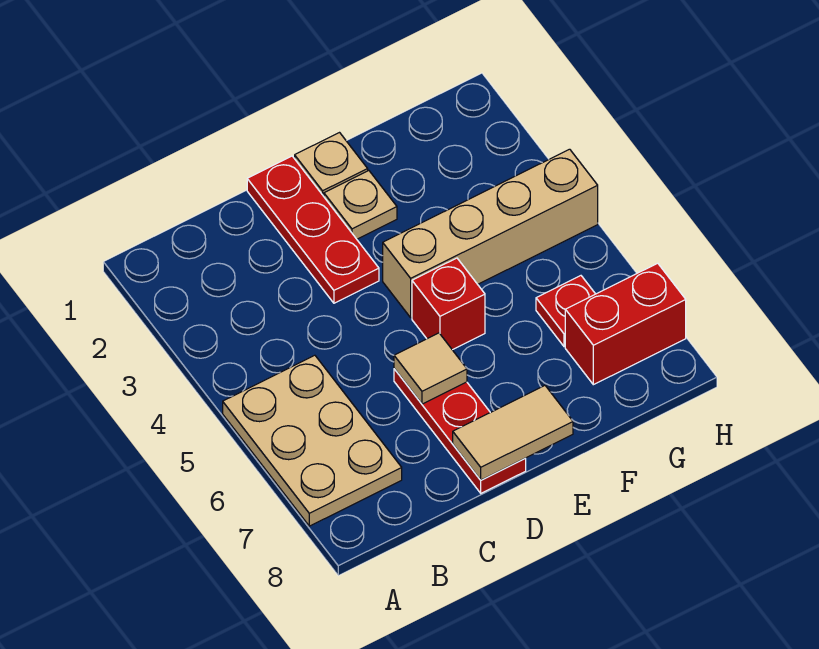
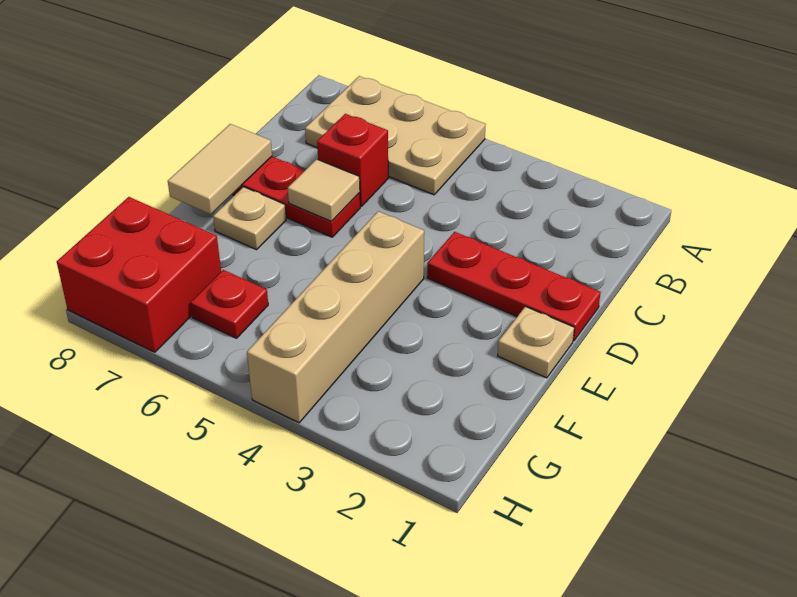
tan plate E2 level 1 -> tan plate E7 level 1
red brick E5 level 1 -> red brick C6 level 1
red brick G7:H7 level 1 -> red brick G7:H8 level 1

